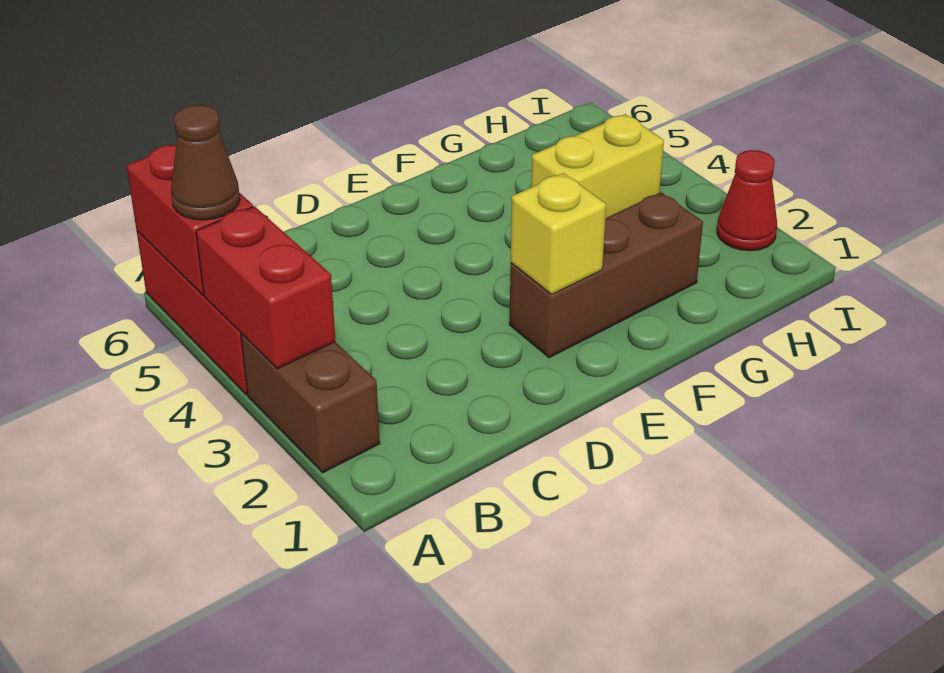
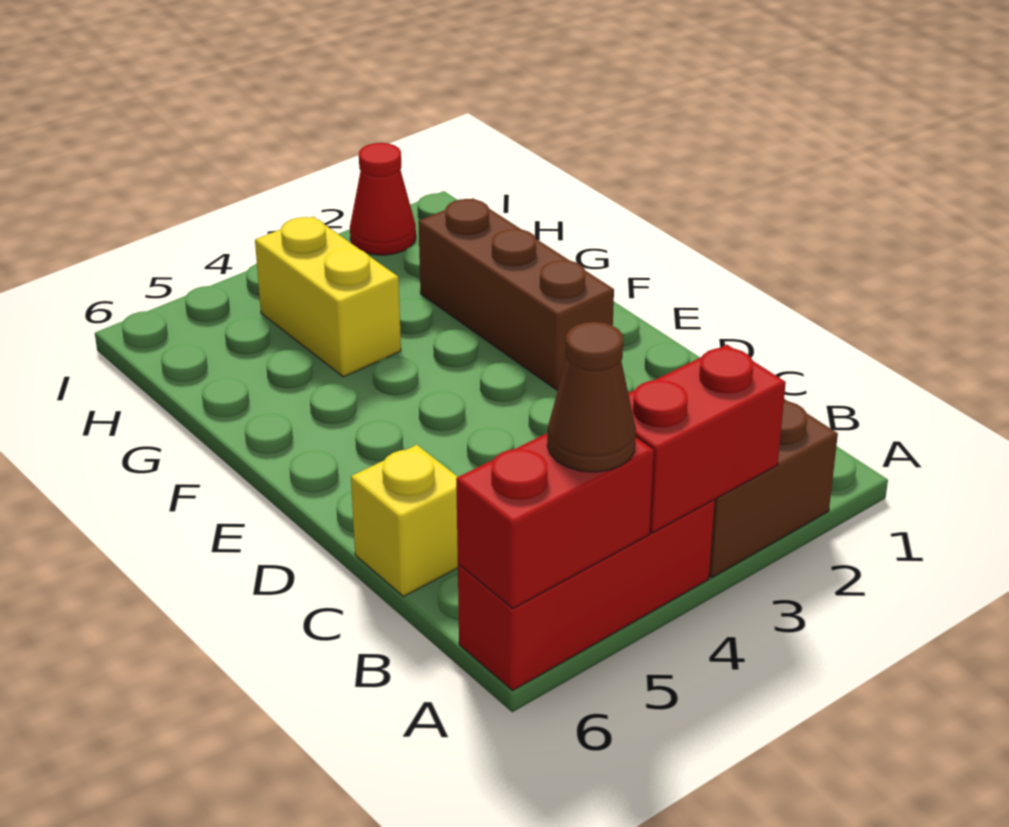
yellow brick E2 level 2 -> yellow brick C6 level 1

